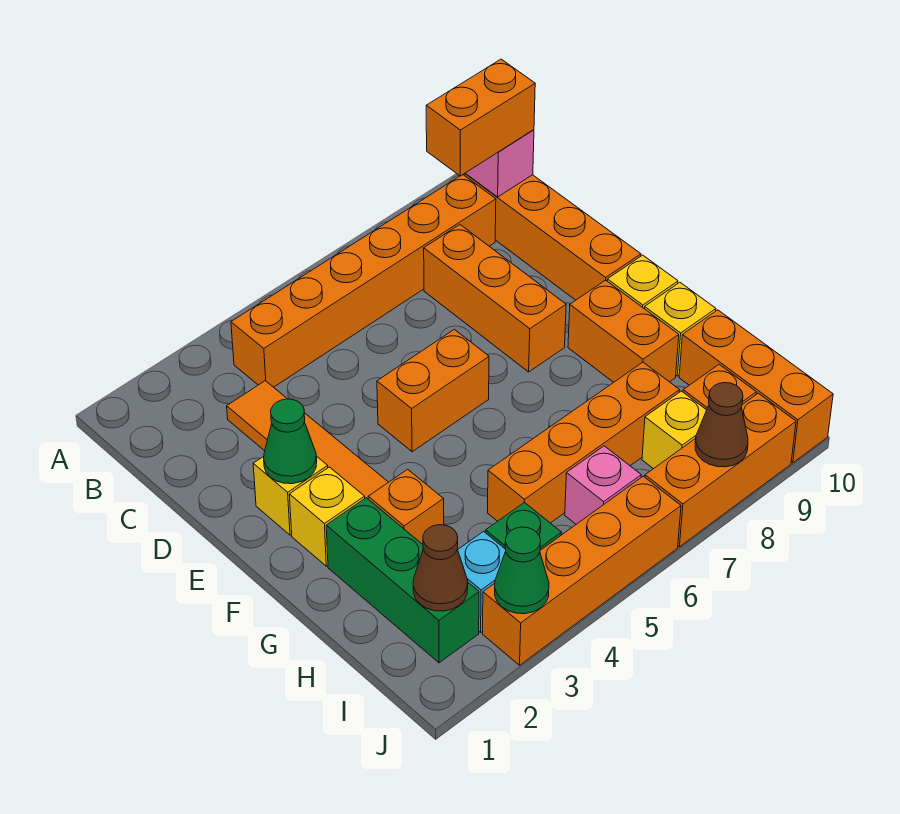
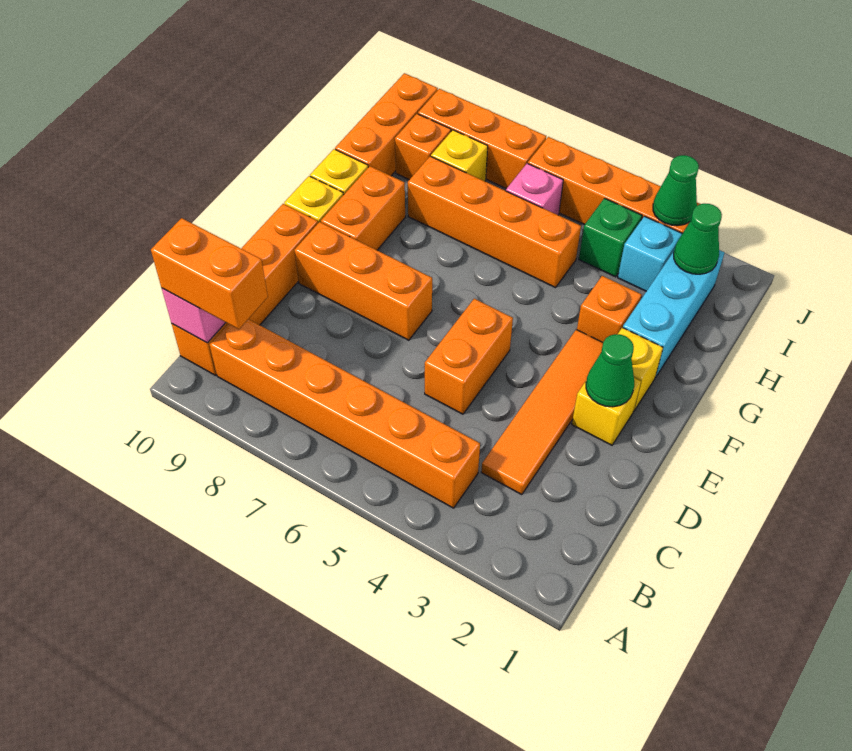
orange brick C8:E8 level 1 -> orange brick E7:E9 level 1
orange brick E5:E6 level 1 -> orange brick D5:E5 level 1
green brick G2:I2 level 1 -> cyan brick G2:I2 level 1
brown cone I2 level 2 -> green cone I2 level 2
brown cone J8 level 2 -> none

